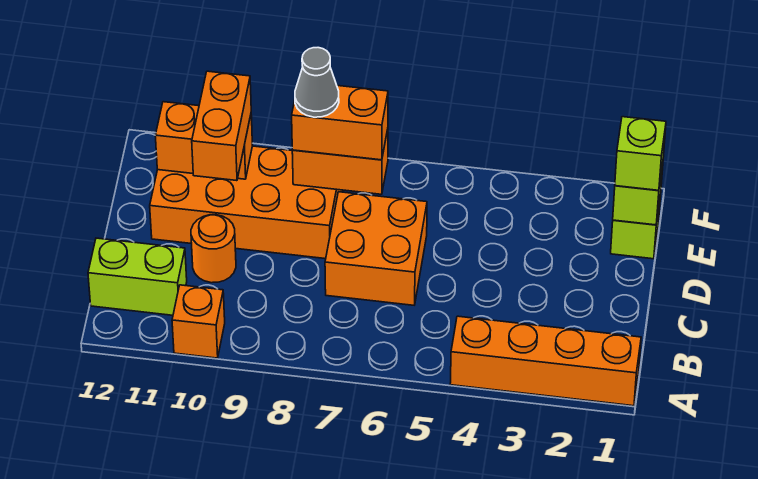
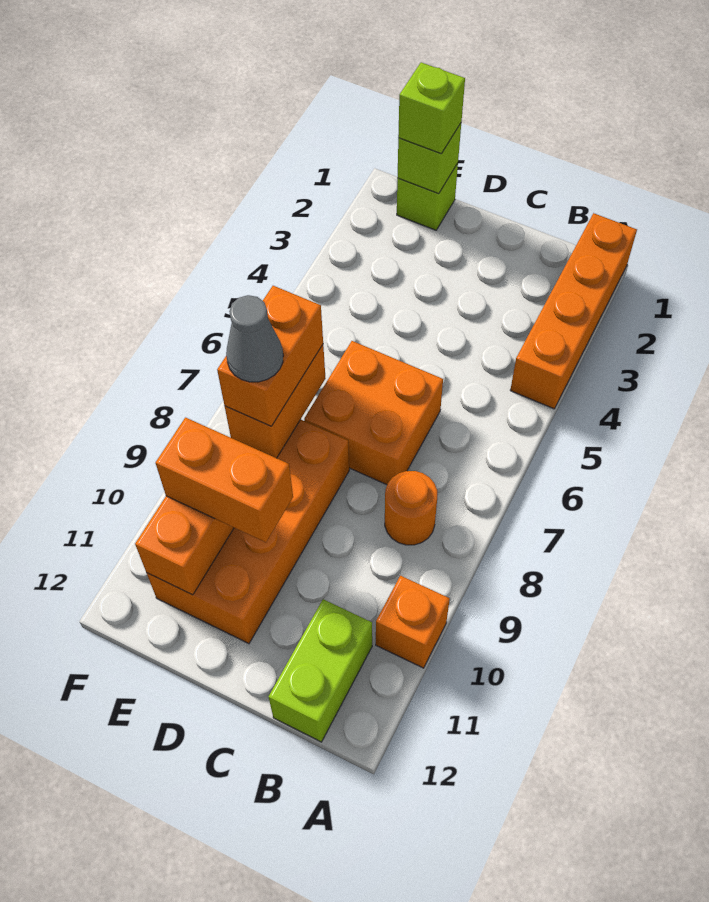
orange round brick C10 level 1 -> orange round brick B8 level 1

